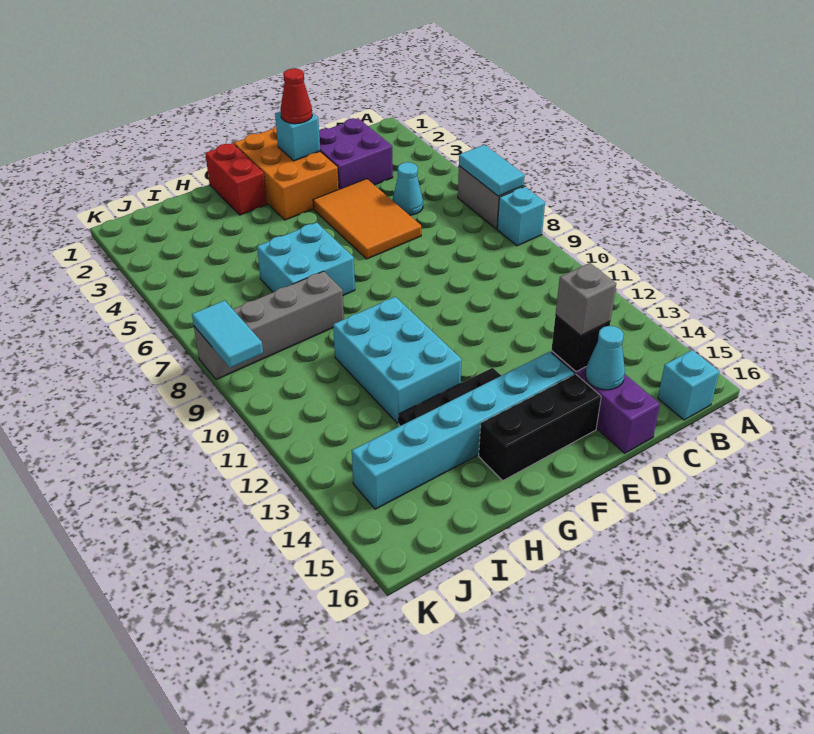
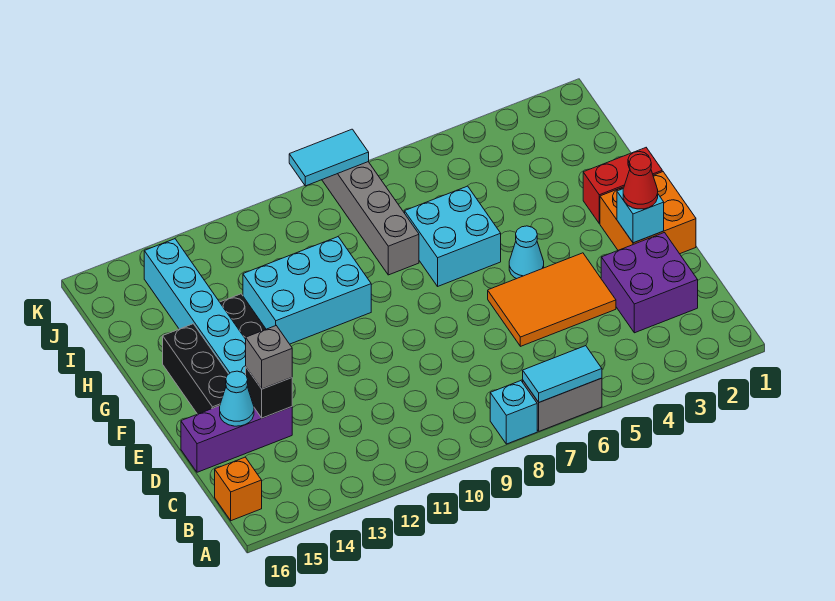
cyan brick B16 level 1 -> orange brick B16 level 1
cyan cone C5 level 1 -> cyan cone F5 level 1
orange brick E1:F3 level 1 -> orange brick E1:F2 level 1

